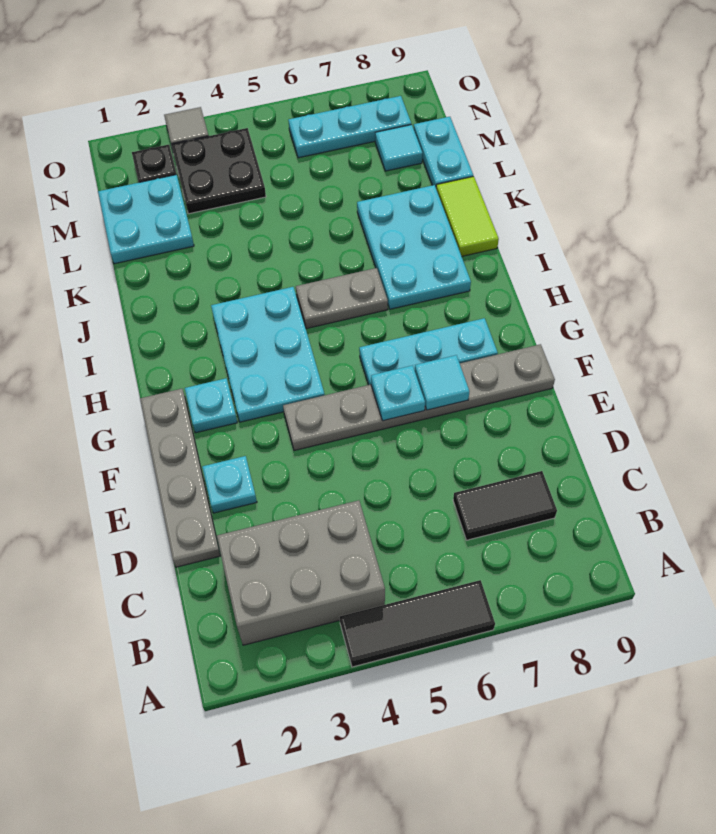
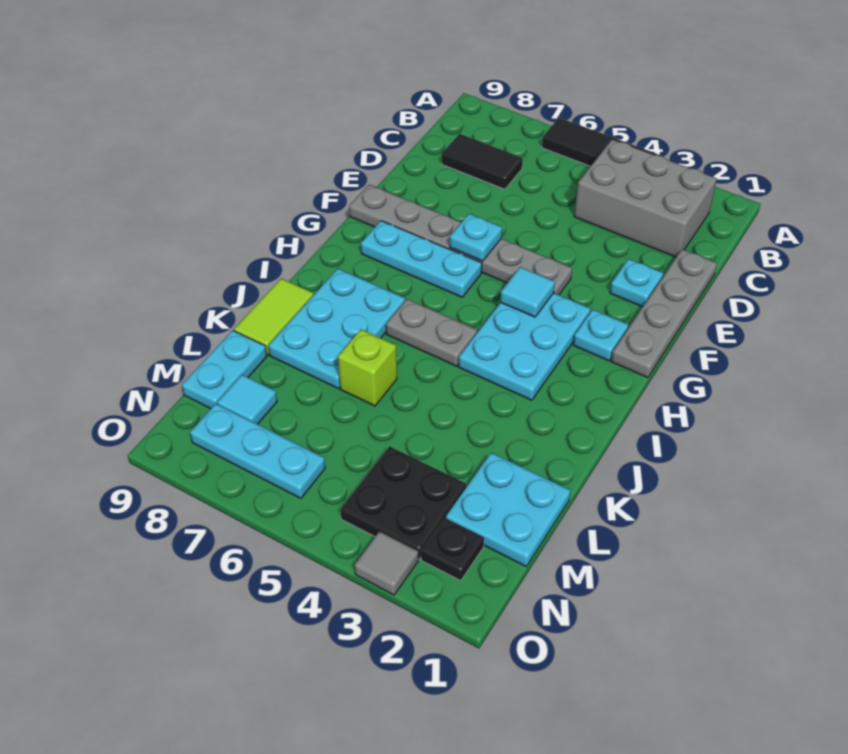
cyan tile F7 level 2 -> cyan tile G4 level 2
none -> lime brick K6 level 1

